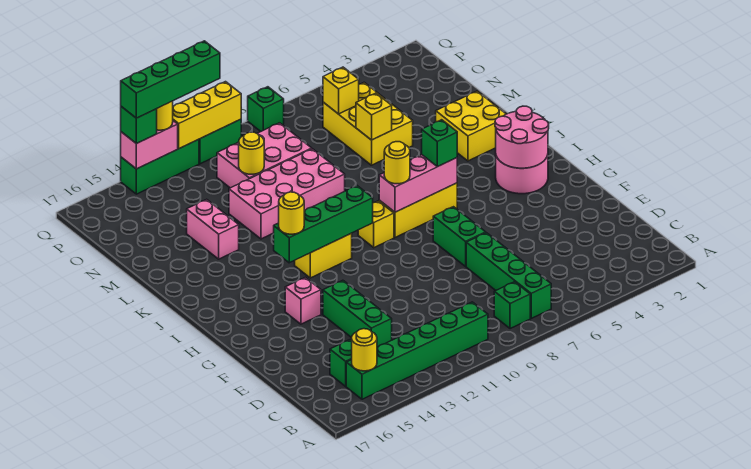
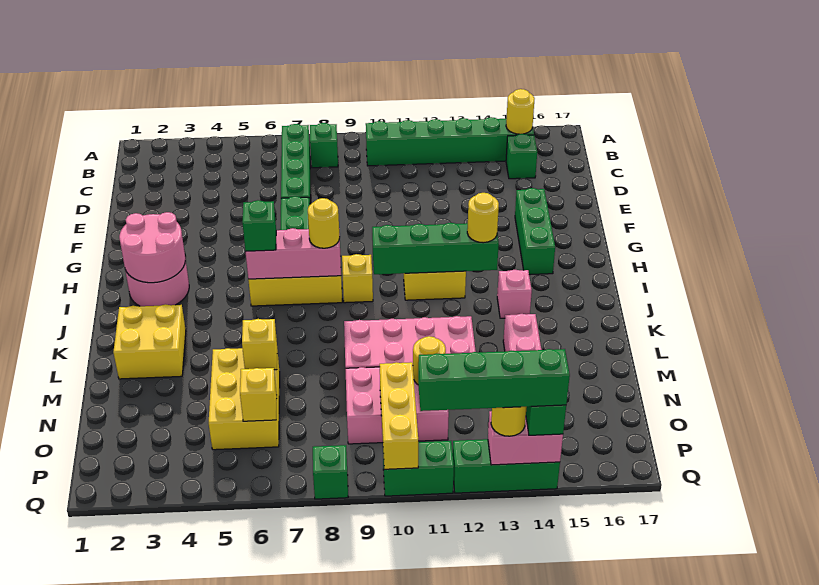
green brick D13:F13 level 1 -> green brick F15:H15 level 1
pink brick G14 level 1 -> pink brick J14 level 1
yellow brick Q10:Q12 level 2 -> yellow brick O10:Q10 level 2

